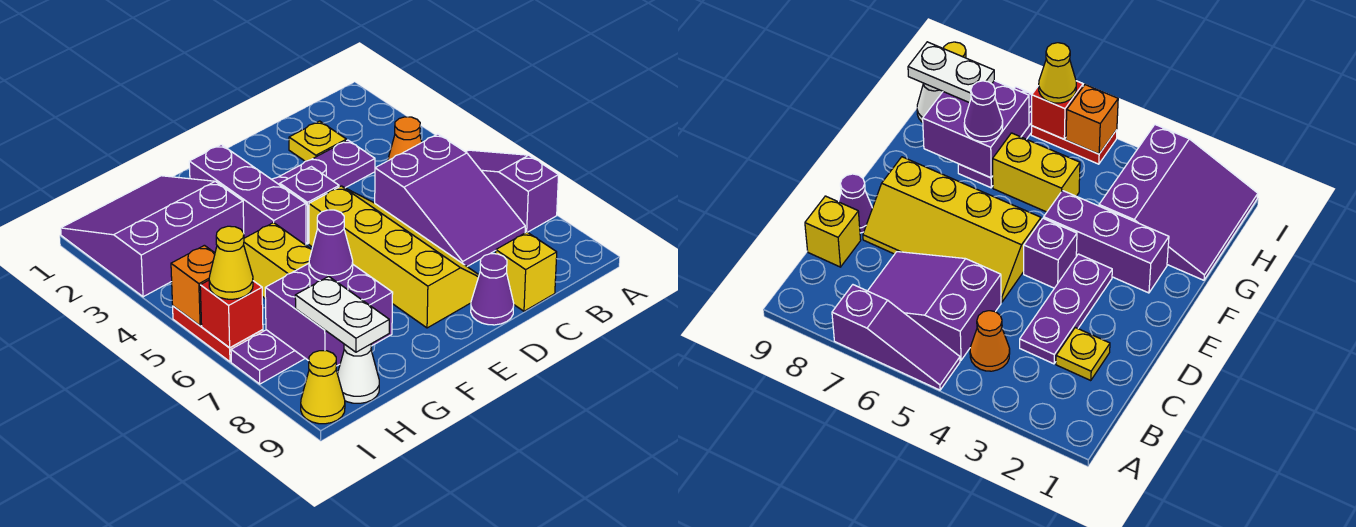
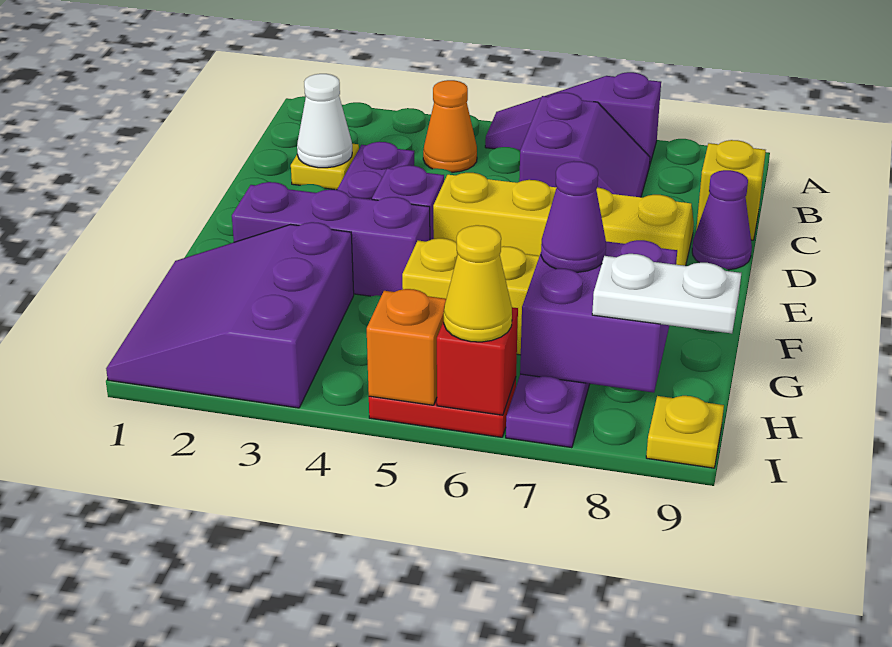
purple slope B5:C7 level 1 top 5 -> purple slope B6:C7 level 1 top 6
white cone H9 level 1 -> white cone C2 level 2
yellow cone I9 level 1 -> yellow plate I9 level 1

